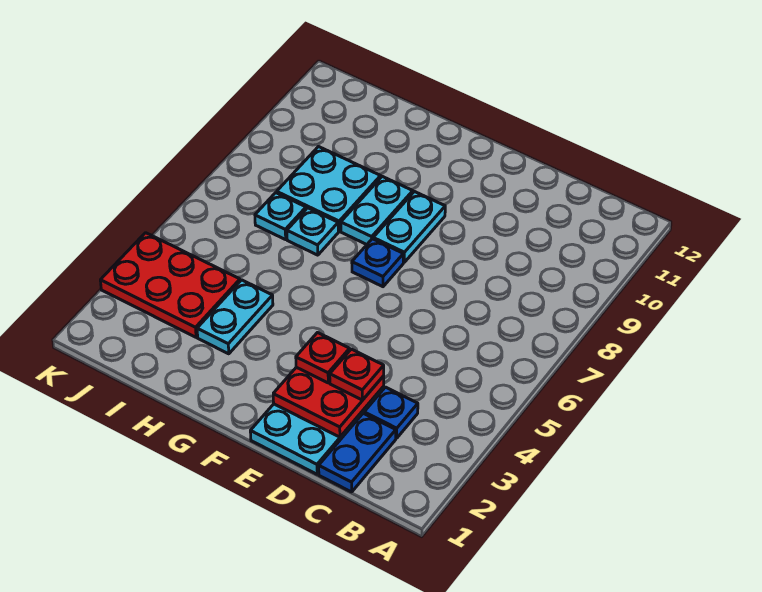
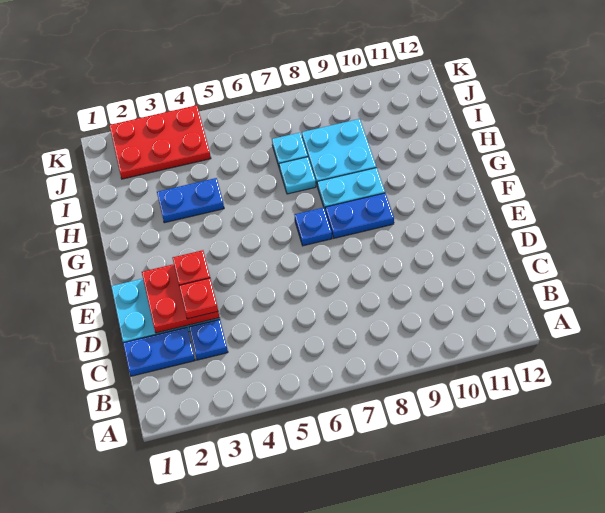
cyan plate F8:F9 level 1 -> blue plate F8:F9 level 1
cyan plate H3:H4 level 1 -> blue plate H3:H4 level 1
red plate I3:K4 level 1 -> red plate J2:K4 level 1

